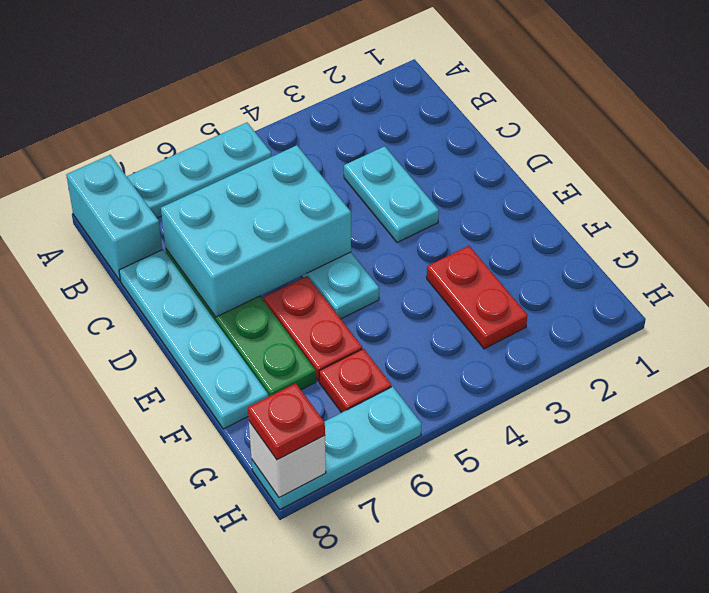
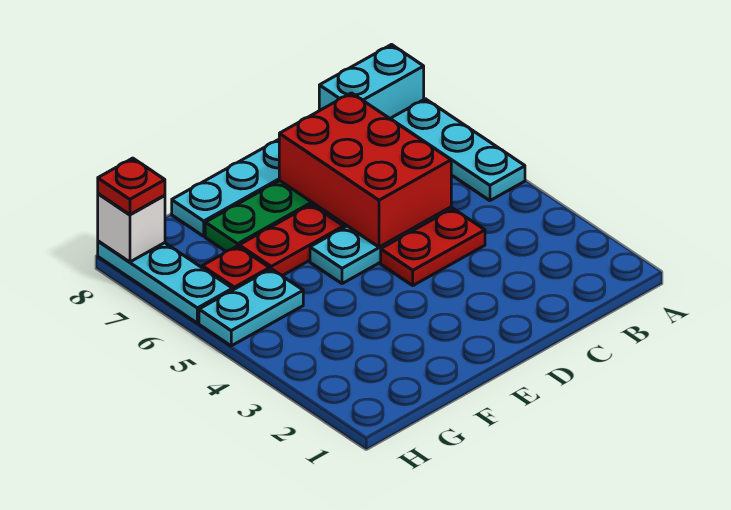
cyan plate C3:D3 level 1 -> cyan plate G5:H5 level 1
cyan brick C5:D7 level 2 -> red brick C5:D7 level 2
red plate F3:G3 level 1 -> red plate C4:D4 level 1

